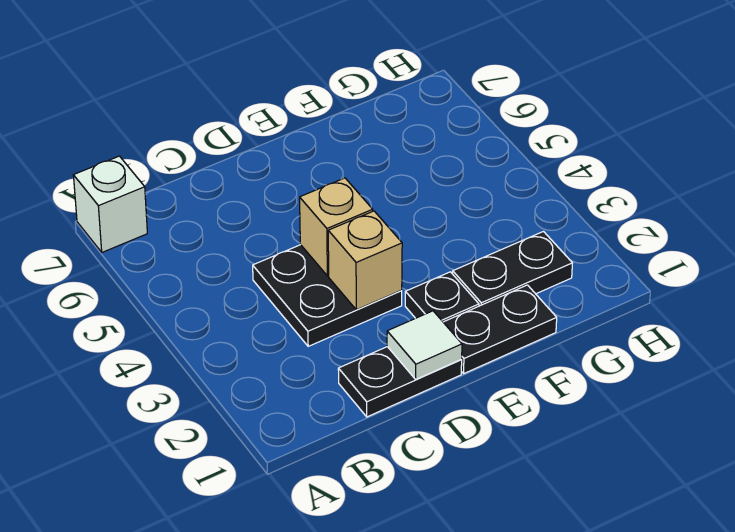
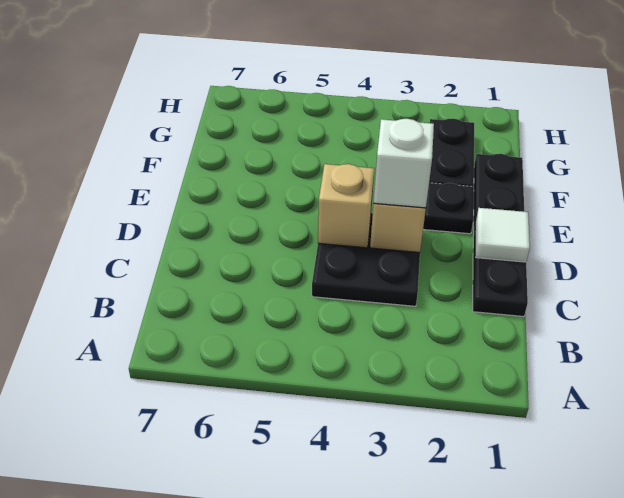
white brick A7 level 1 -> white brick D3 level 3

